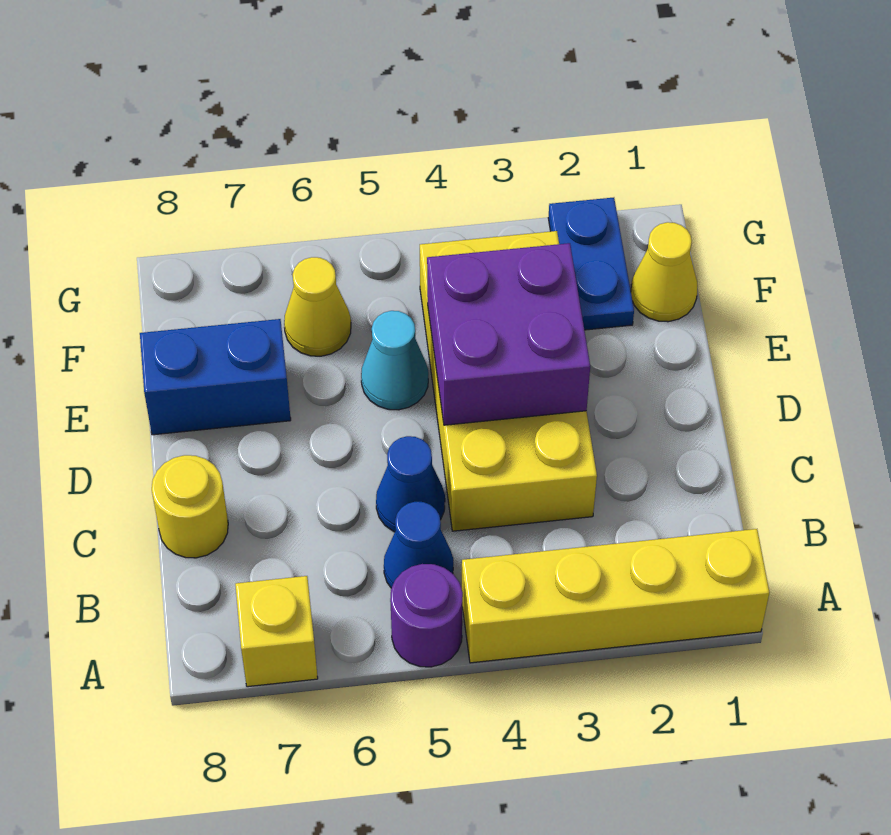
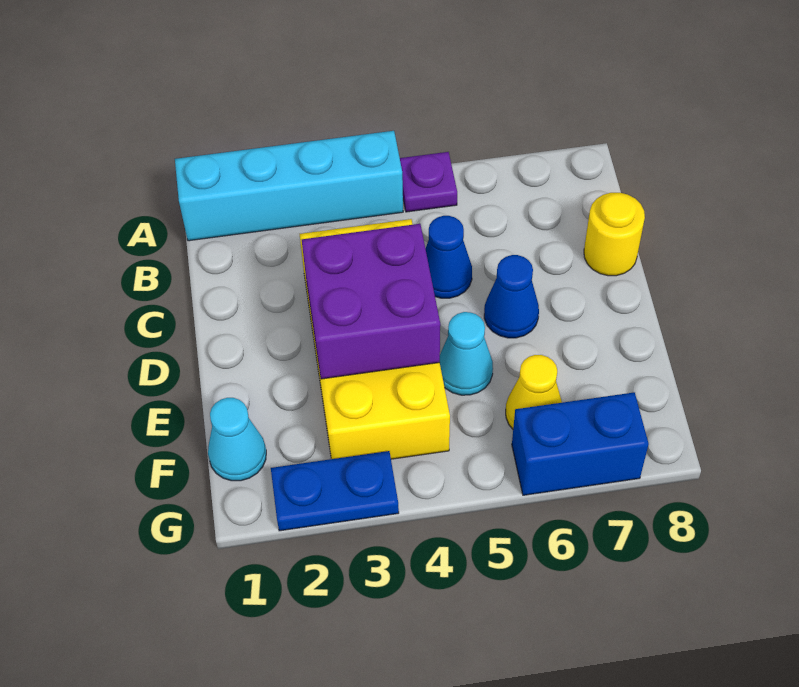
yellow brick A1:A4 level 1 -> cyan brick A1:A4 level 1
purple round brick A5 level 1 -> purple plate A5 level 1
yellow brick A7 level 1 -> none
blue cone B5 level 1 -> blue cone D6 level 1
blue brick E7:E8 level 1 -> blue brick G6:G7 level 1
yellow cone F1 level 1 -> cyan cone F1 level 1
blue plate F2:G2 level 1 -> blue plate G2:G3 level 1

